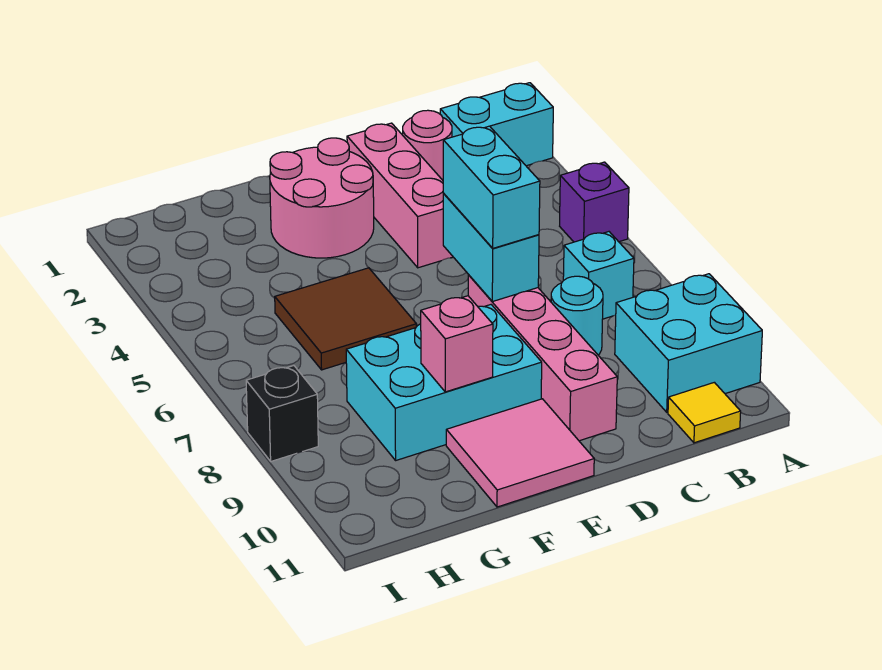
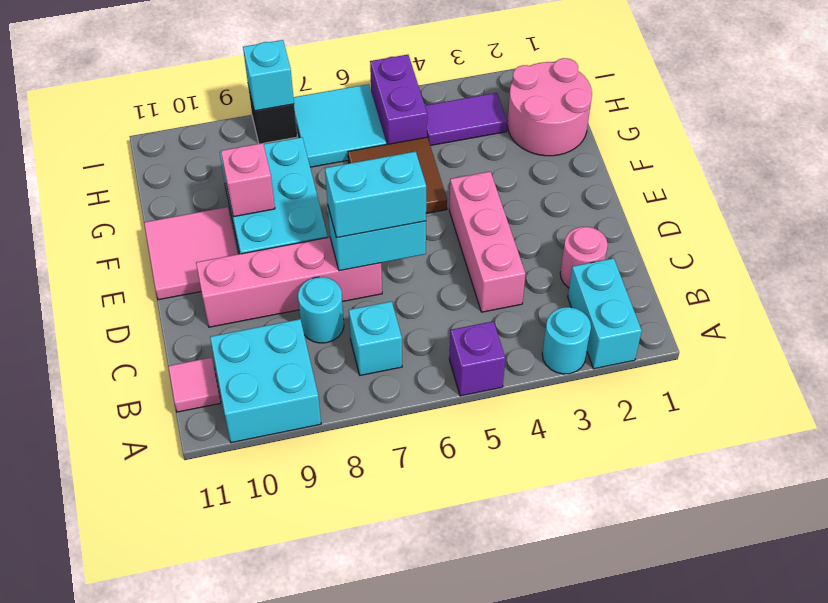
none -> cyan round brick A3 level 1
yellow tile B11 level 1 -> pink tile B11 level 1
pink brick D2:D4 level 1 -> pink brick C4:E4 level 1
pink round brick E2:F3 level 1 -> pink round brick G1:H2 level 1
none -> purple tile H3:H4 level 1
none -> purple brick H5:I5 level 1
none -> cyan tile H6:I7 level 1
none -> cyan brick I8 level 2

